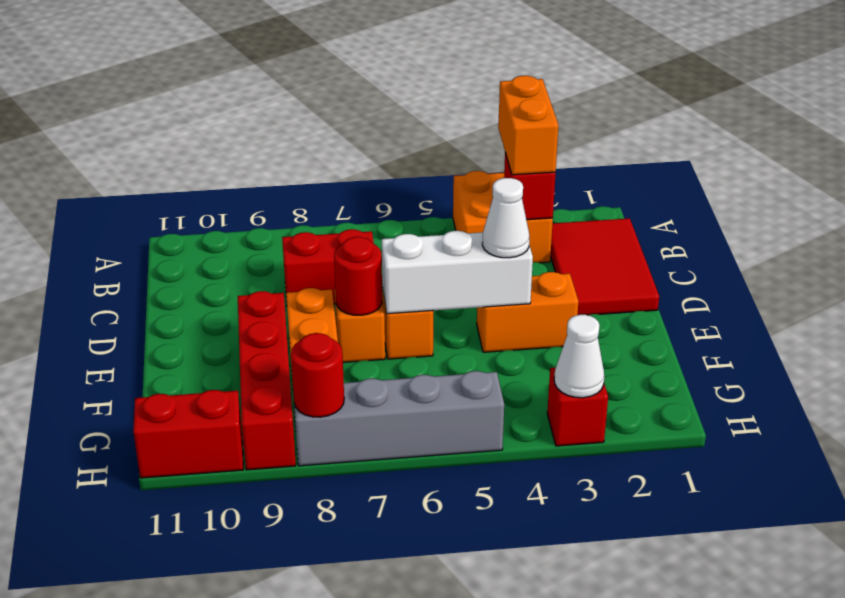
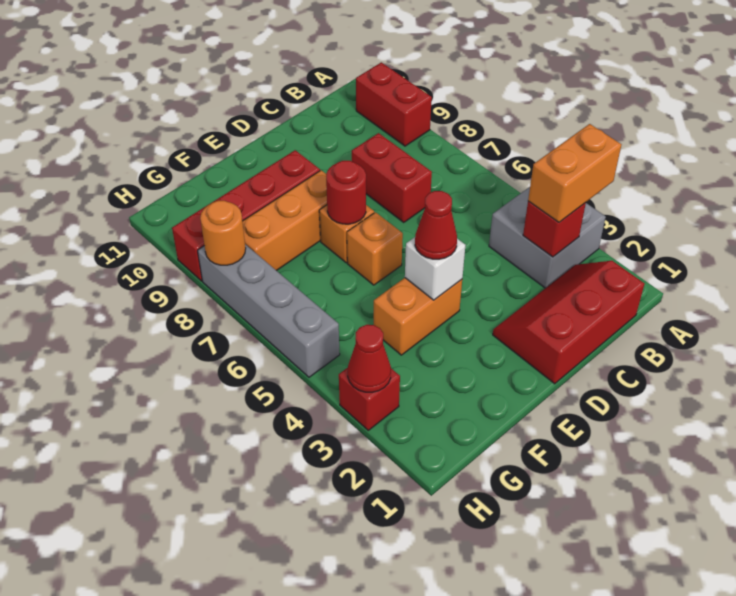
orange brick A3:B4 level 1 -> grey brick A3:B4 level 1
red tile B1:D2 level 1 -> red slope B1:D2 level 1 top 1
orange brick E3:E4 level 1 -> orange brick E4:F4 level 1
white brick E4:E6 level 2 -> white brick E4 level 2
white cone E4 level 3 -> red cone E4 level 3
white cone H3 level 2 -> red cone H3 level 2
red round brick H8 level 2 -> orange round brick H8 level 2
red brick H10:H11 level 1 -> red brick A9:A10 level 1

